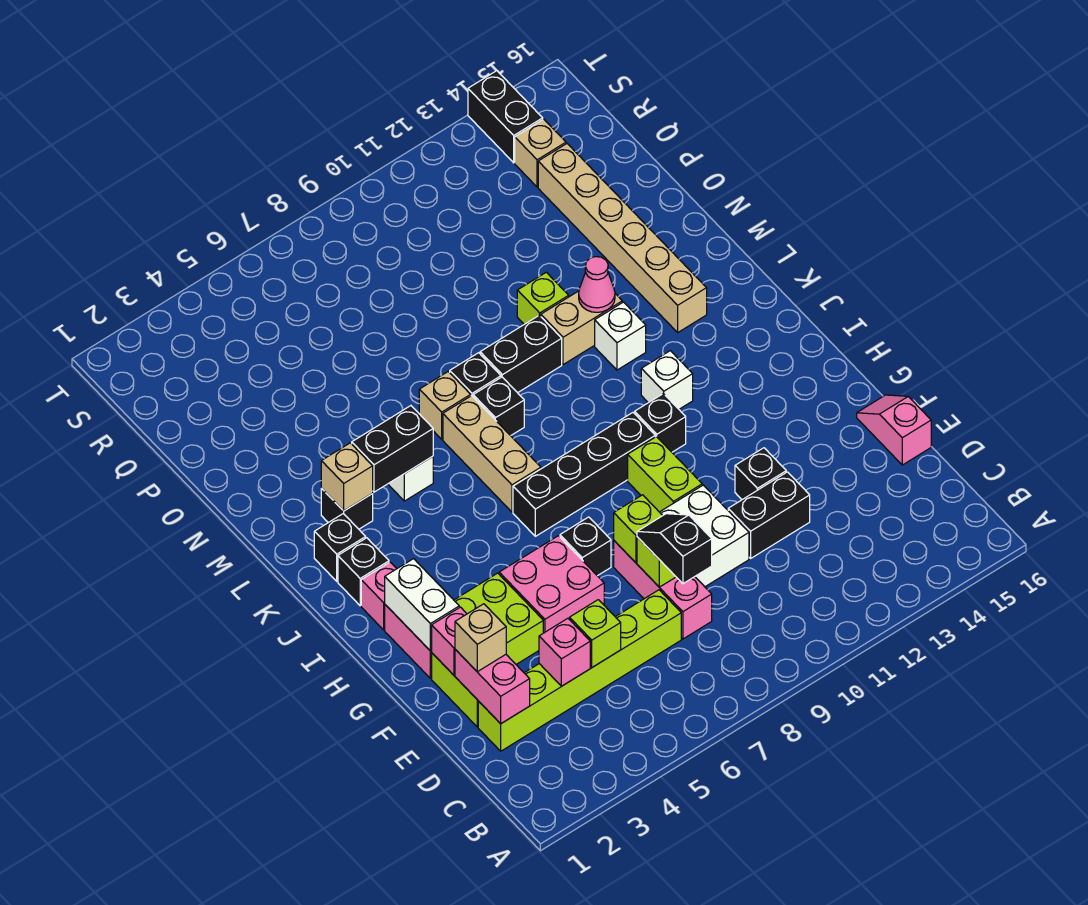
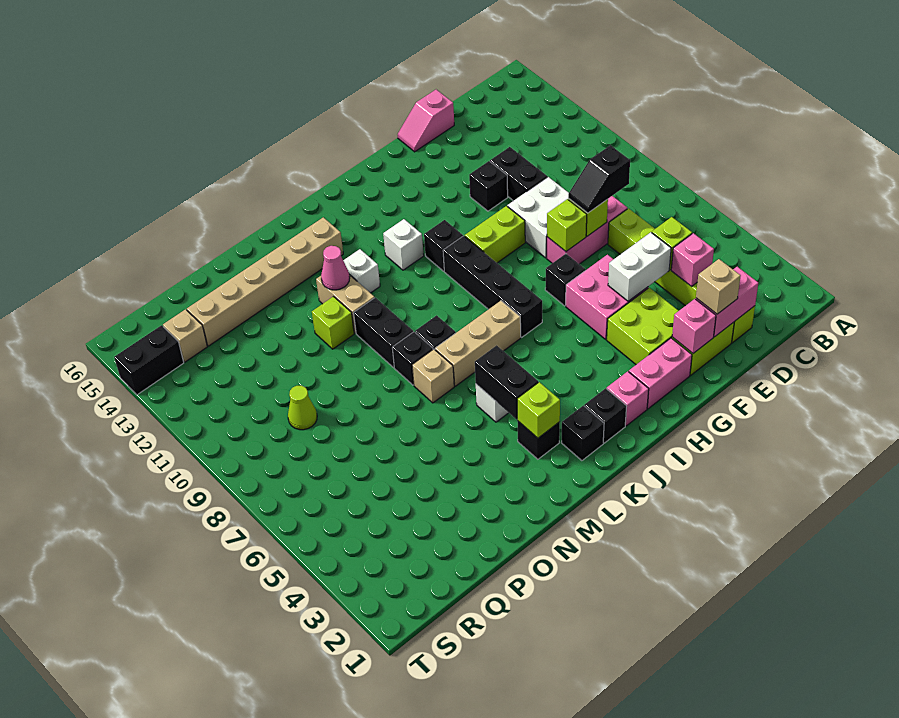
white brick G2:H2 level 2 -> white brick E5:F5 level 2
tan brick L3 level 2 -> lime brick L3 level 2
none -> lime cone Q9 level 1

